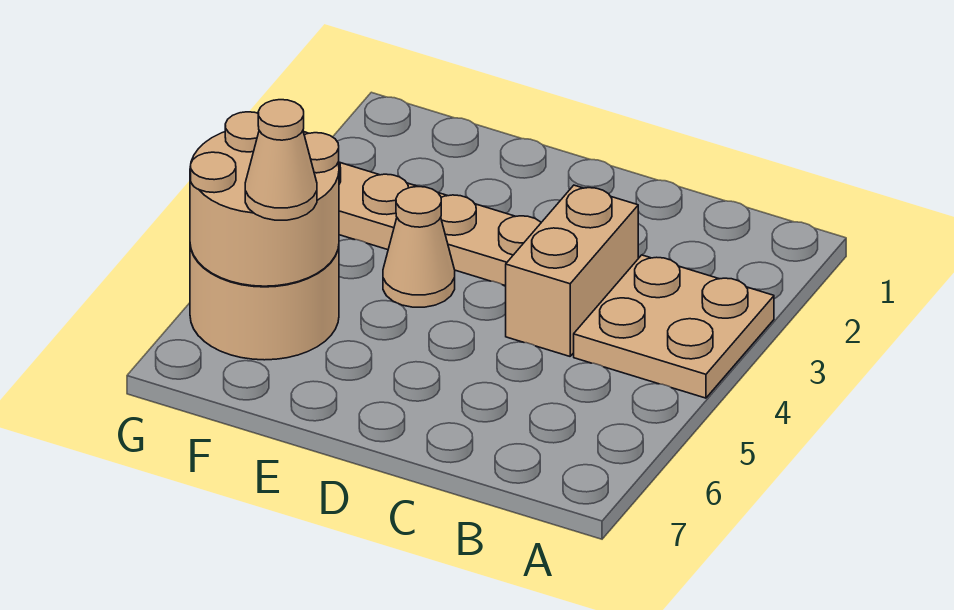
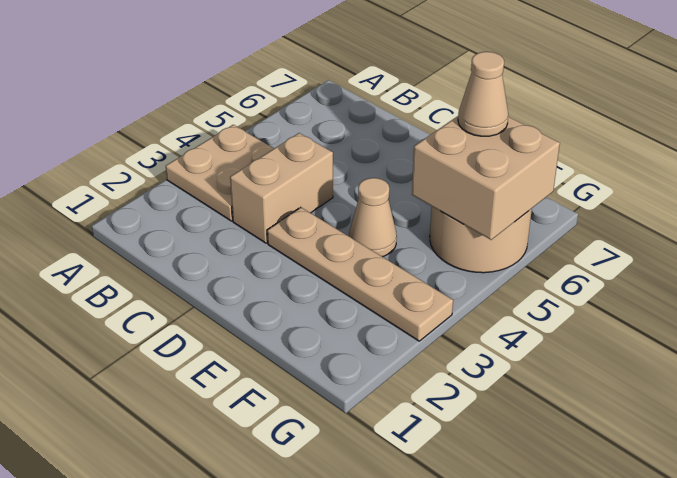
tan round brick F5:G6 level 2 -> tan brick F5:G6 level 2

